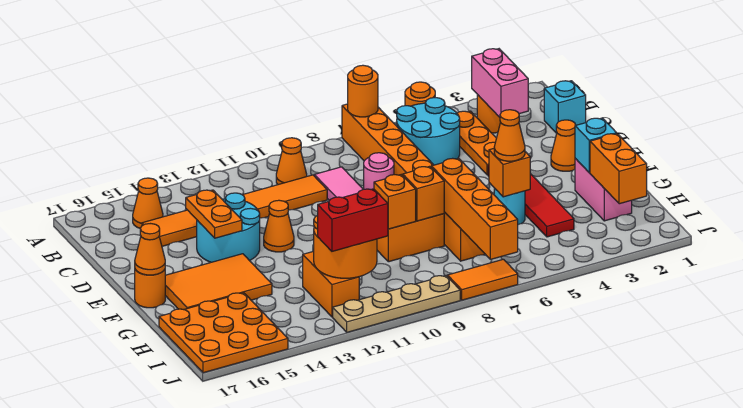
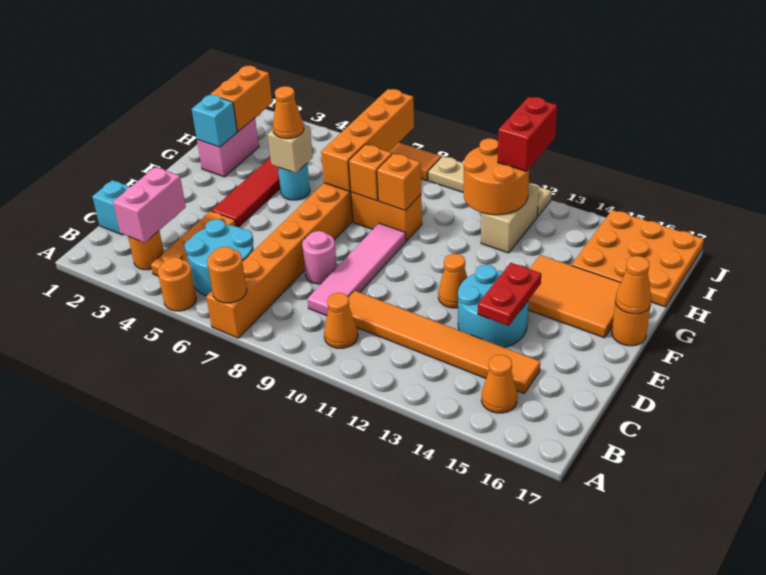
orange plate D14:E14 level 2 -> red plate D14:E14 level 2
orange cone E2 level 1 -> none
orange brick G5 level 2 -> tan brick G5 level 2
orange brick H12:I12 level 1 -> tan brick H12:I12 level 1
red brick I11:I12 level 3 -> red brick I12:J12 level 3

